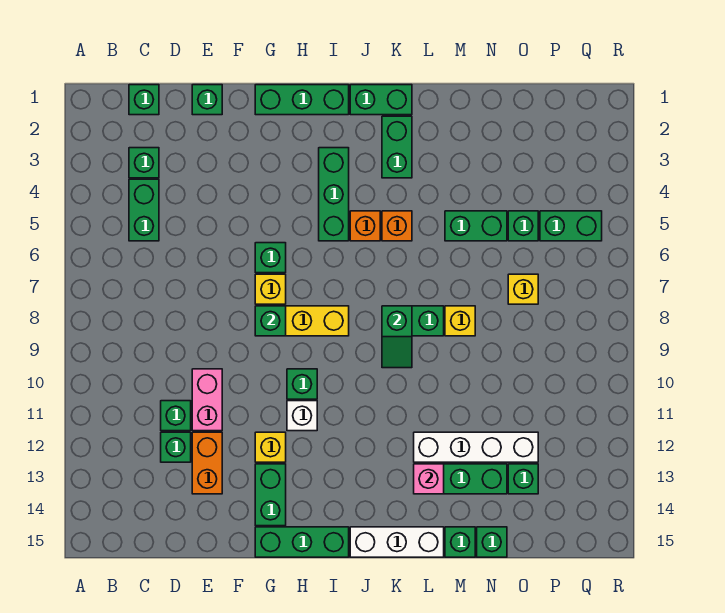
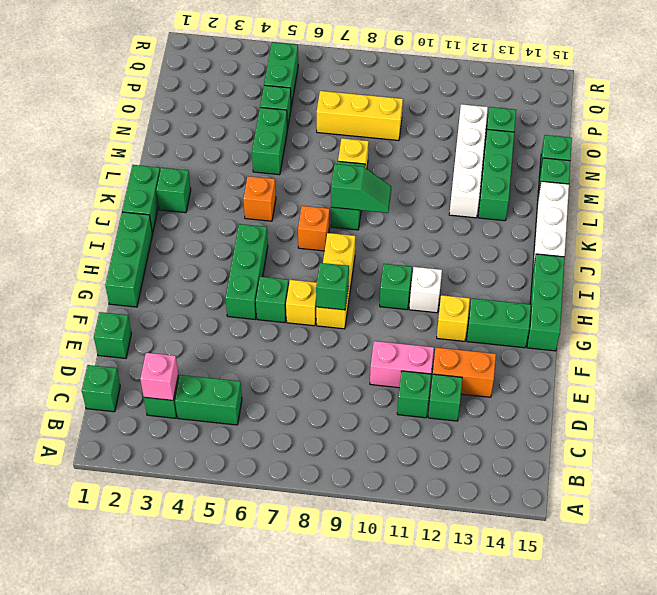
green brick I3:I5 level 1 -> green brick G5:I5 level 1
orange brick J5 level 1 -> orange brick J7 level 1
green brick K2:K3 level 1 -> green brick K2 level 1
pink brick L13 level 2 -> pink brick C3 level 2
yellow brick O7 level 1 -> yellow brick O7:O9 level 1

